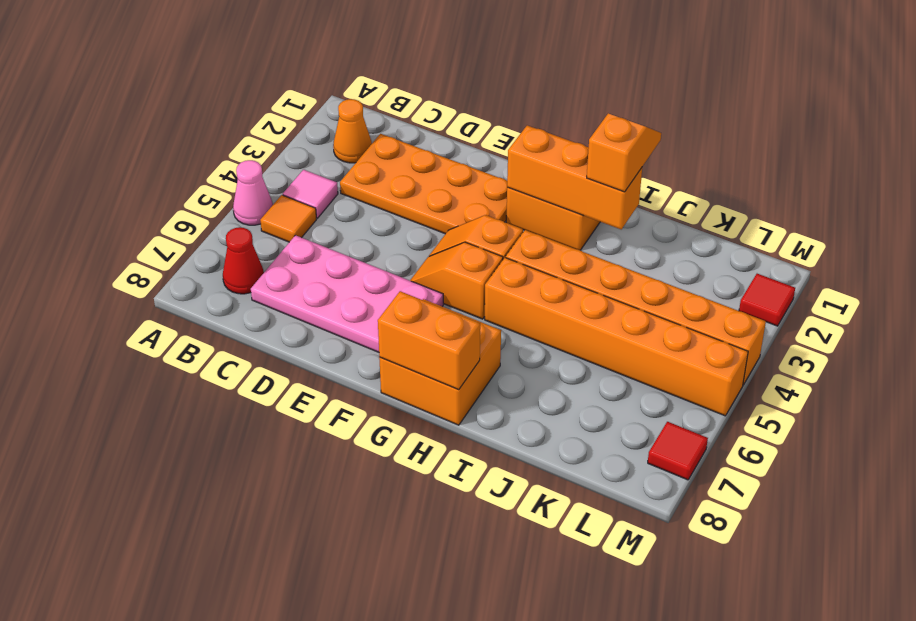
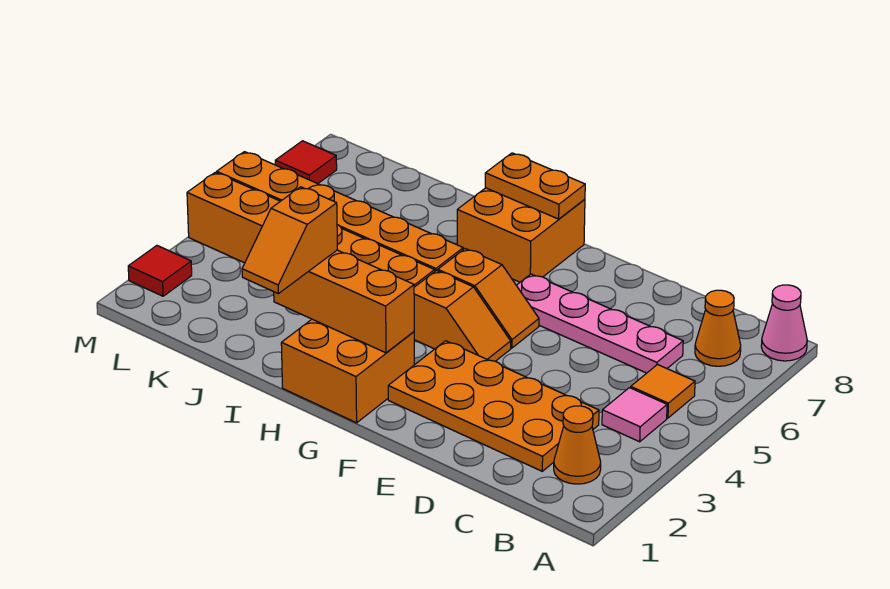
pink cone A5 level 1 -> pink cone A8 level 1
red cone B7 level 1 -> orange cone B7 level 1
pink plate C6:F7 level 1 -> pink plate C6:F6 level 1
orange brick G8:H8 level 2 -> orange plate G8:H8 level 2

